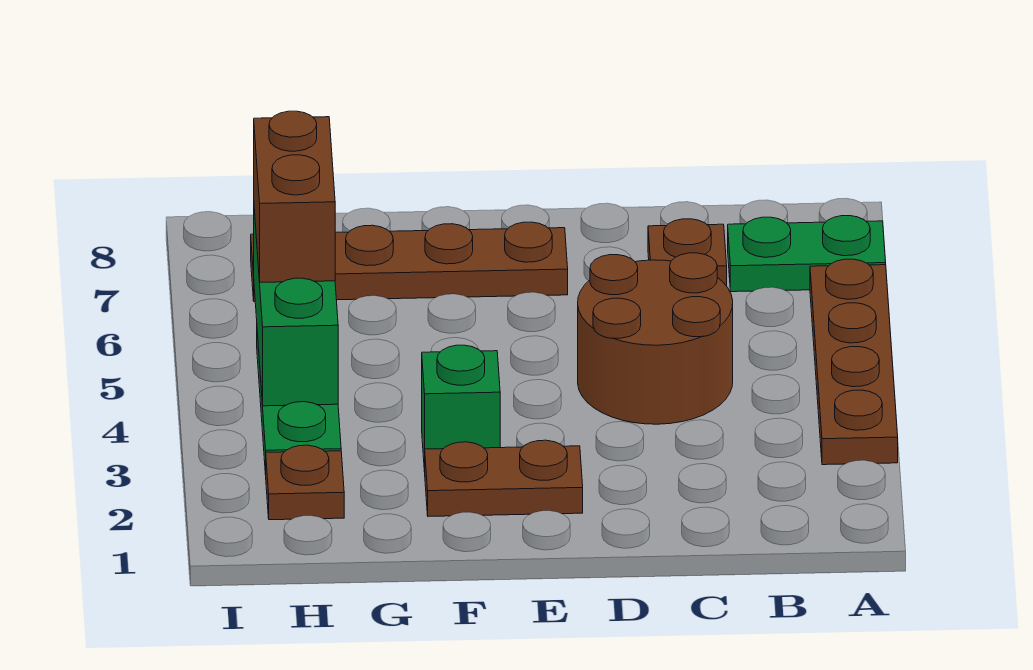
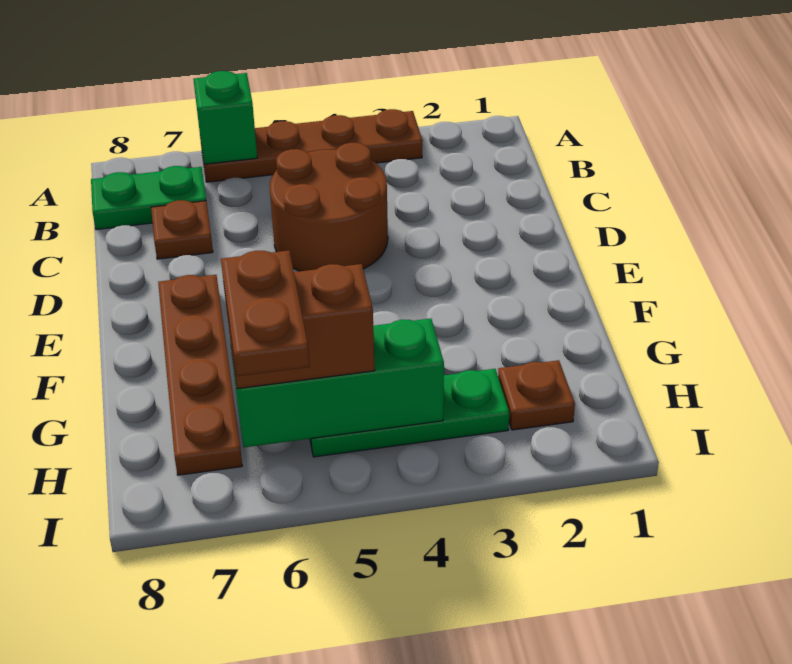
green plate A7:B7 level 1 -> green plate B7:B8 level 1
brown plate E2:F2 level 1 -> brown plate H6:I6 level 4
green brick F3 level 1 -> green brick A6 level 2

